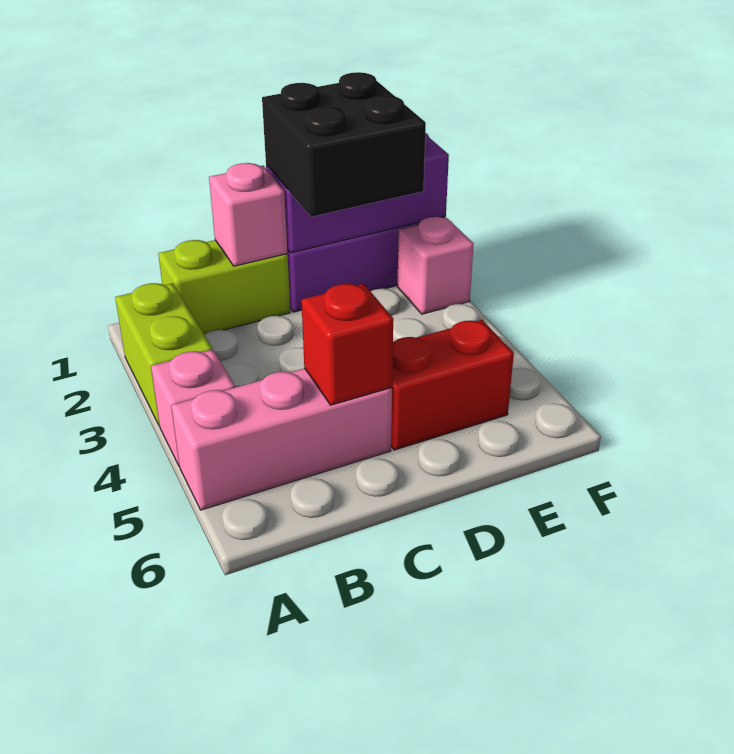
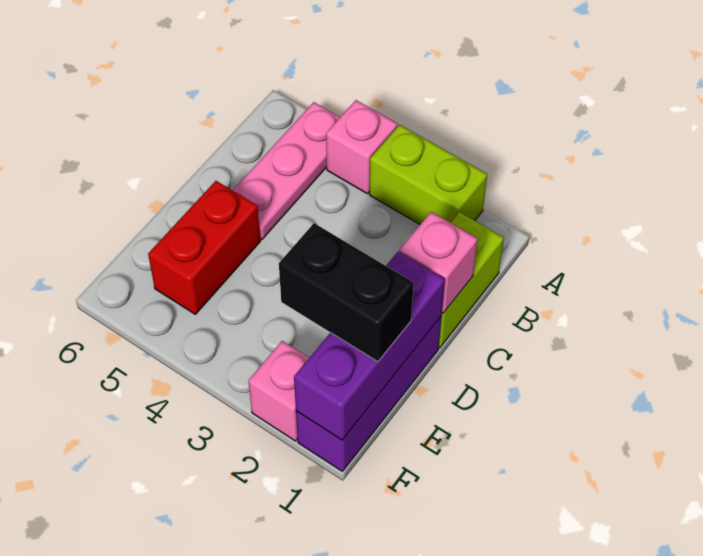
pink brick A5:C5 level 1 -> pink plate A5:C5 level 1
red brick C5 level 2 -> none
black brick D1:E2 level 3 -> black brick E1:E2 level 3

